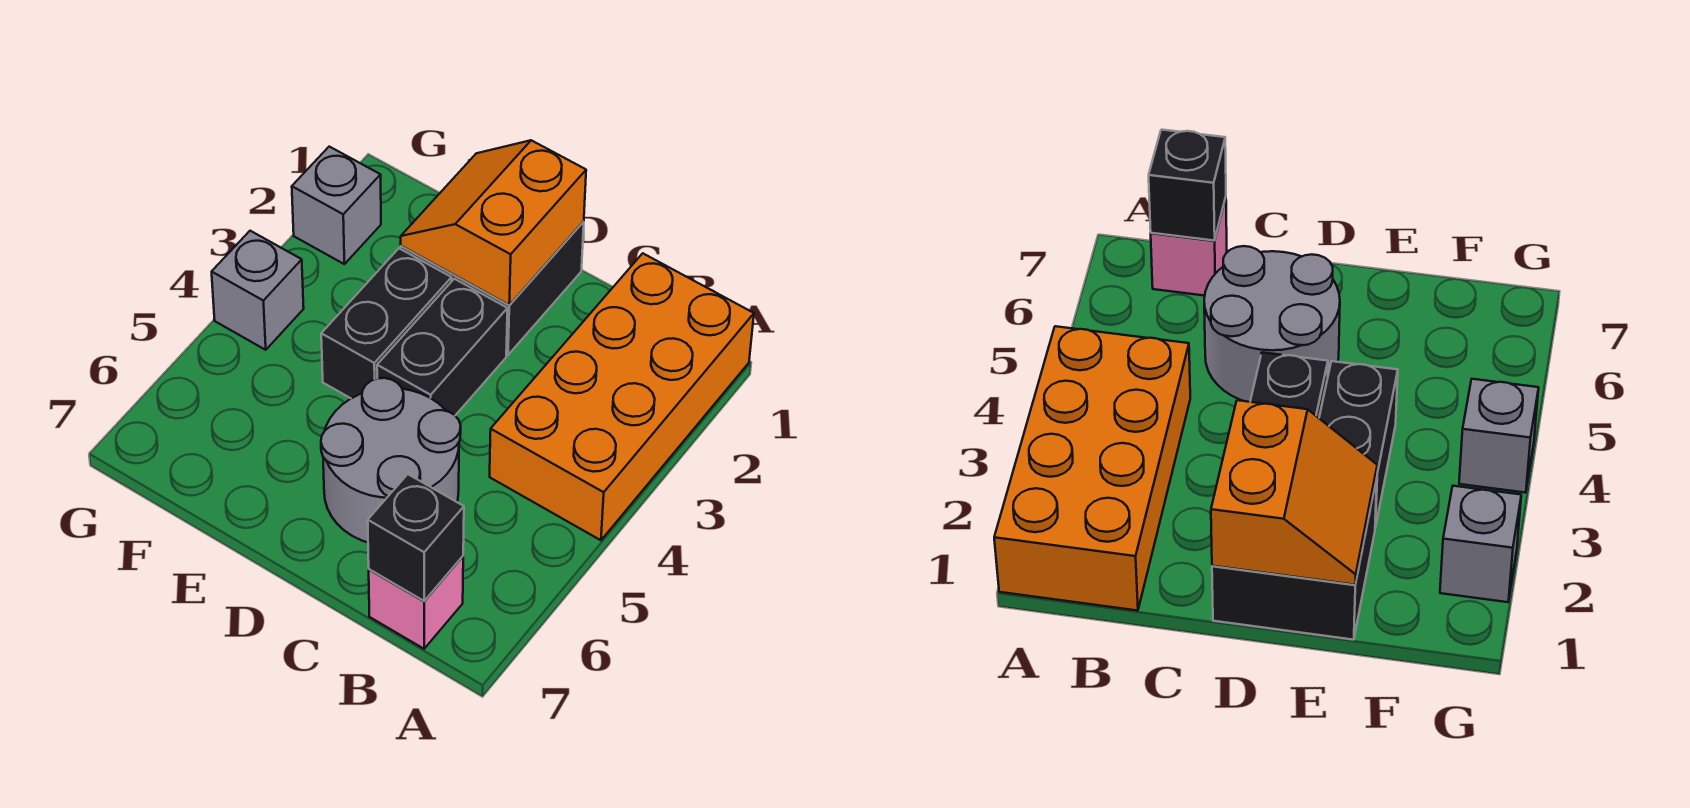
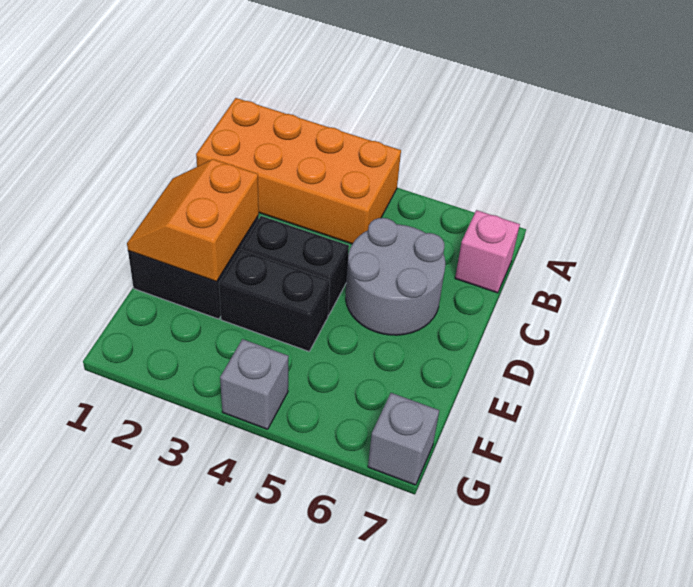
black brick B7 level 2 -> none
orange slope D1:E2 level 2 top D -> orange slope D1:E2 level 2 top 2
grey brick G2 level 1 -> grey brick G7 level 1

